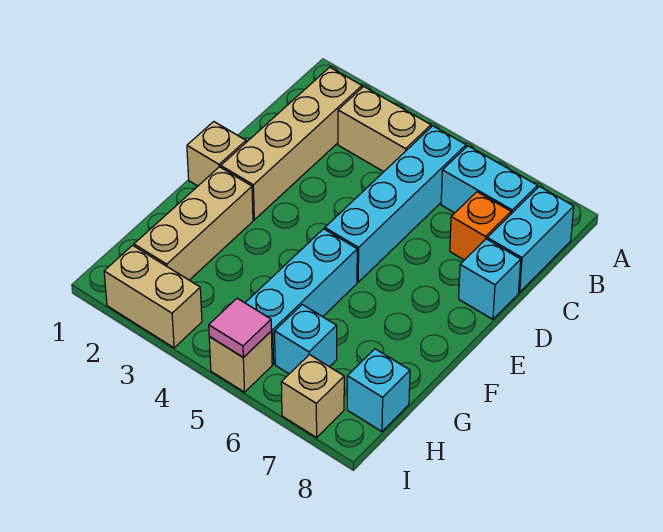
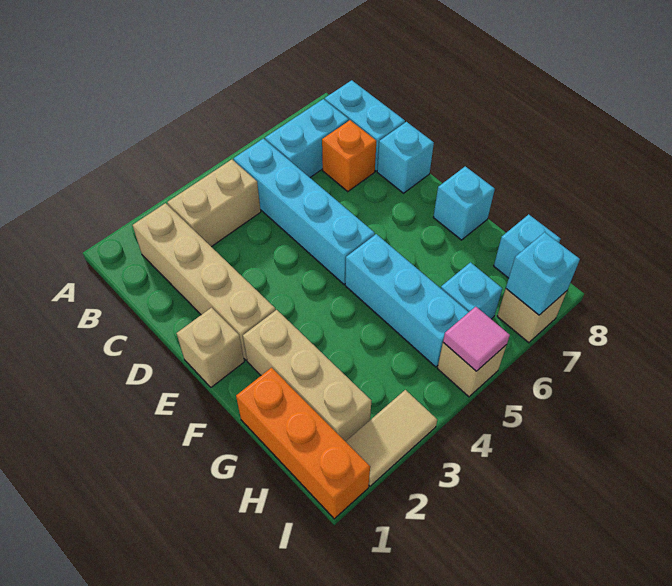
none -> cyan brick F8 level 1
none -> orange brick G1:I1 level 1
tan brick I2:I3 level 1 -> tan tile I2:I3 level 1
none -> cyan brick I7 level 2

